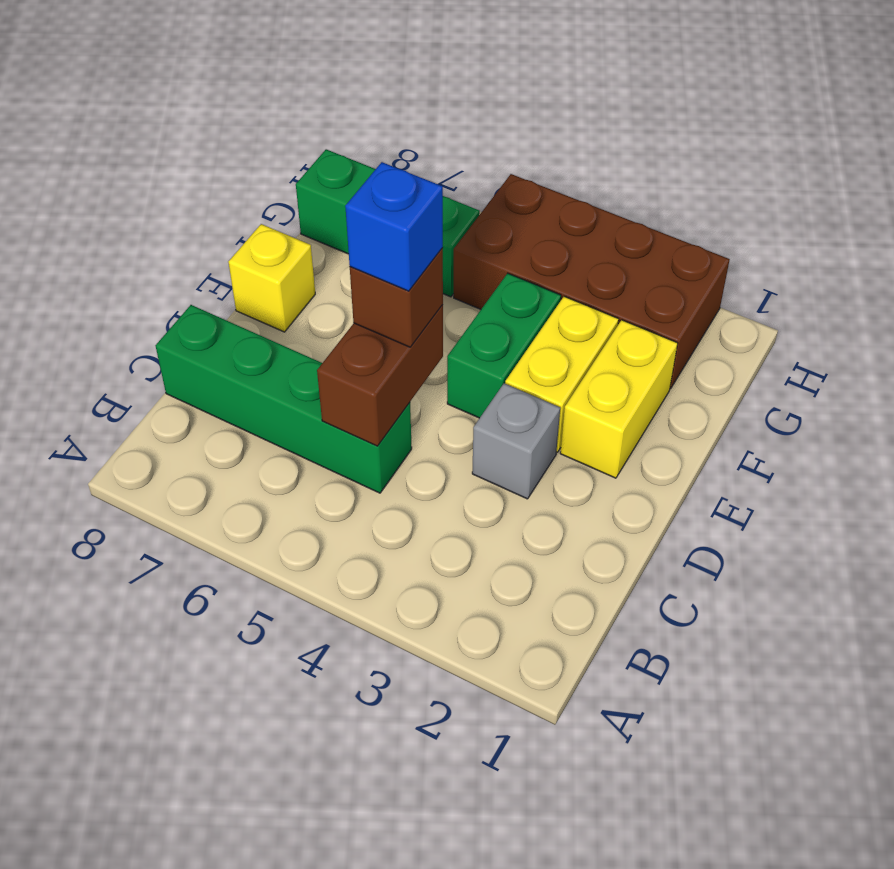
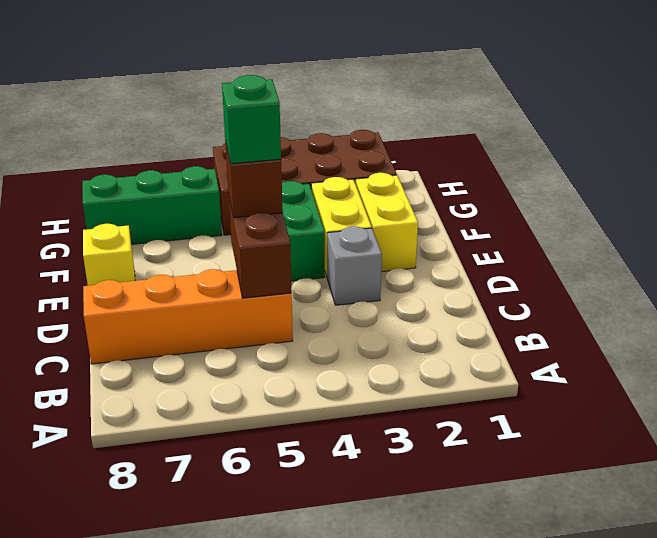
green brick C5:C8 level 1 -> orange brick C5:C8 level 1
blue brick D5 level 4 -> green brick D5 level 4

